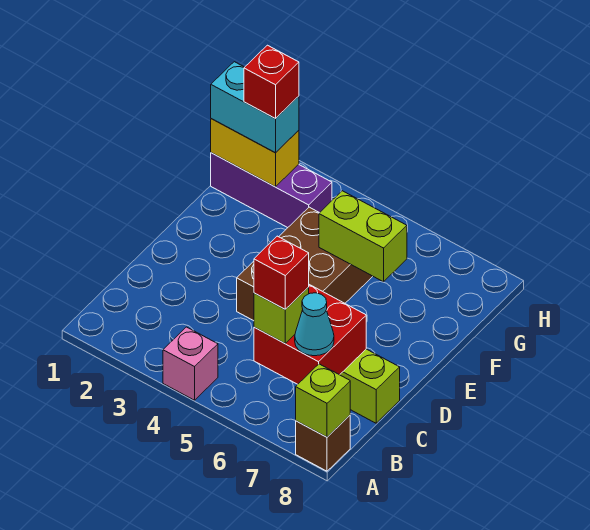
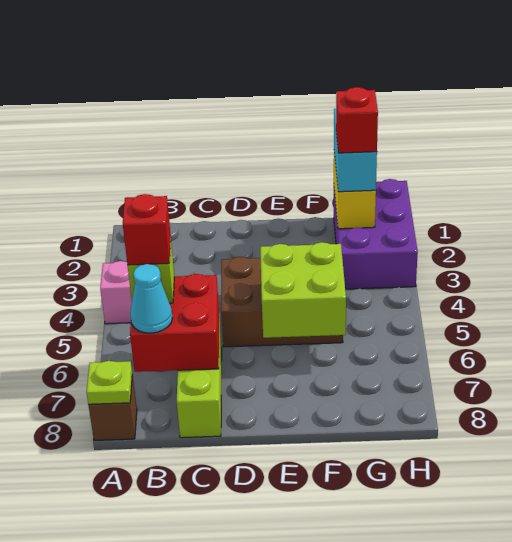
lime brick A8 level 2 -> lime plate A8 level 2
lime brick F5:F6 level 2 -> lime brick E5:F6 level 2
purple brick G1:G3 level 1 -> purple brick G1:H3 level 1

